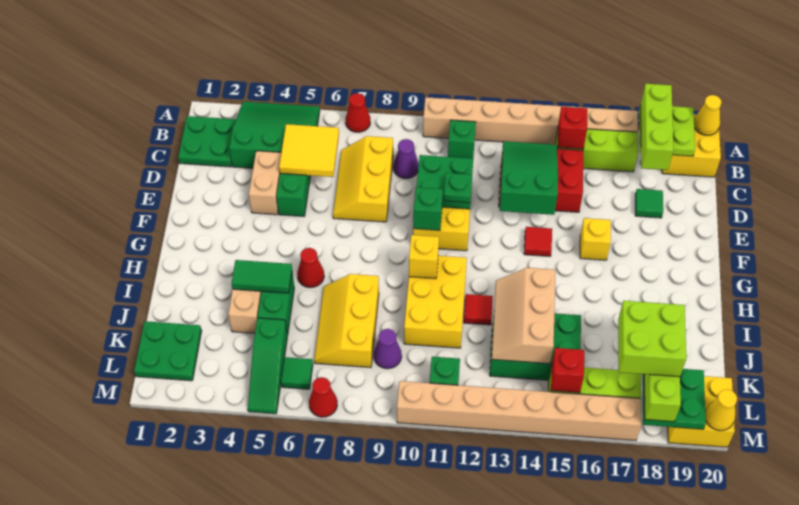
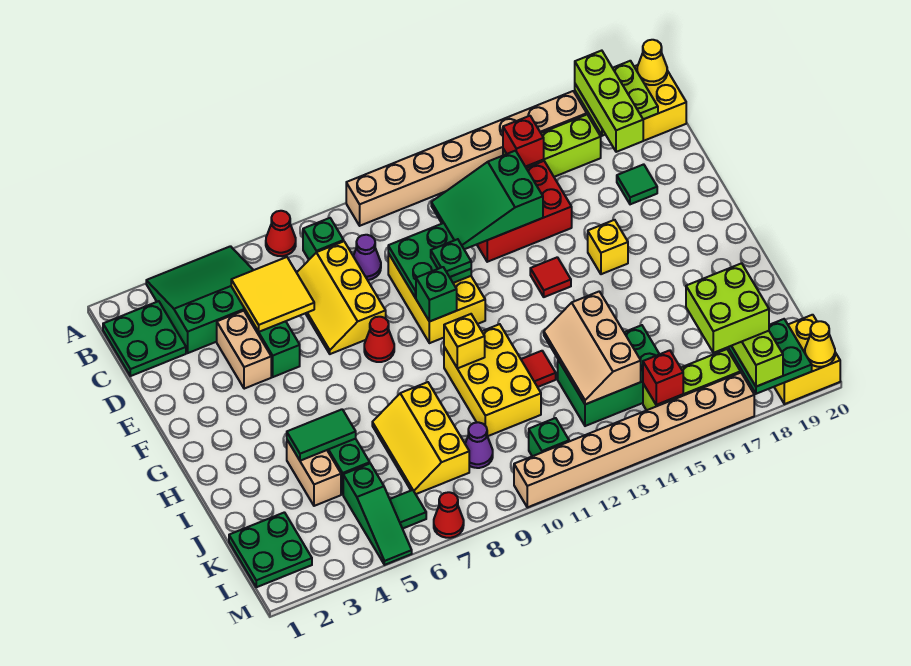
green brick B11 level 1 -> green brick B8 level 1
green slope C13:E14 level 2 top E -> green slope C12:D14 level 2 top 14
red cone H6 level 1 -> red cone F8 level 1

